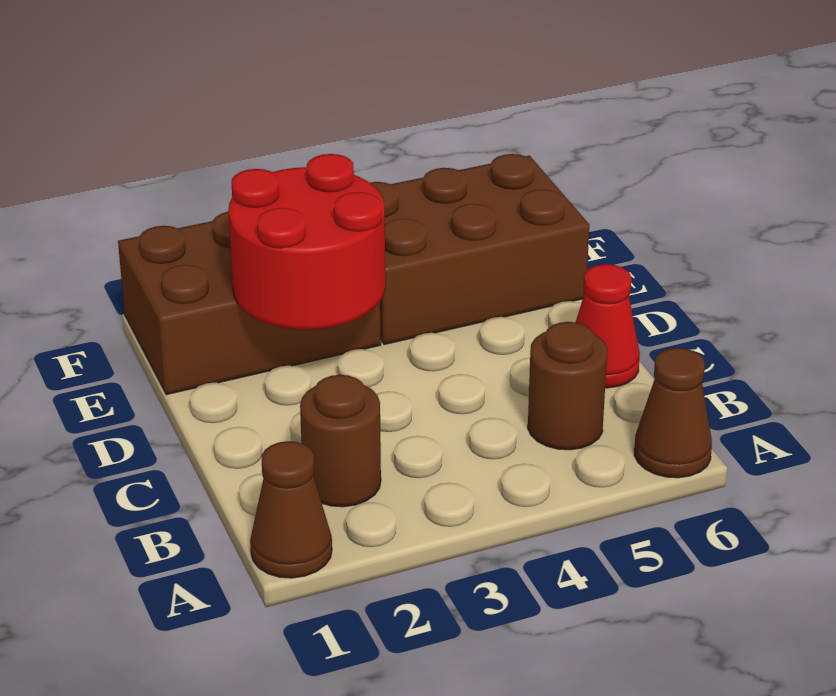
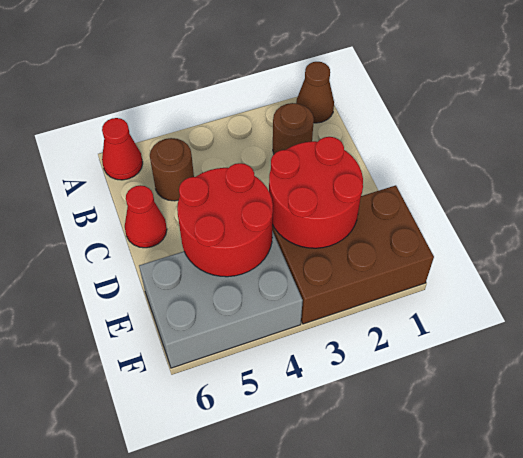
brown cone A6 level 1 -> red cone A6 level 1
none -> red round brick D4:E5 level 2
brown brick E4:F6 level 1 -> grey brick E4:F6 level 1

